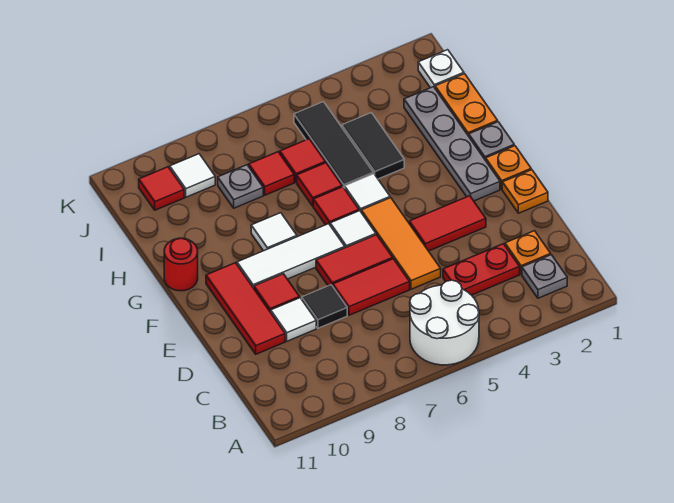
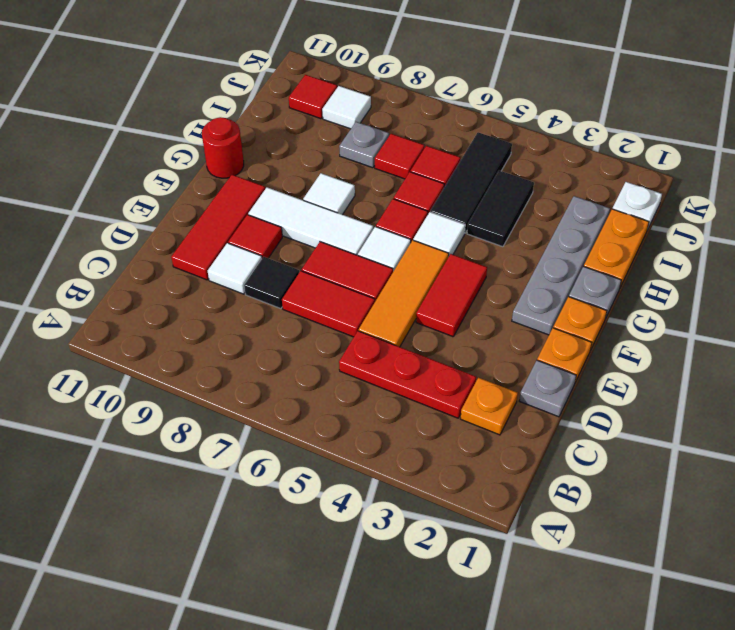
white round brick A5:B6 level 1 -> none
grey plate B2 level 1 -> grey plate D1 level 1
red plate C3:C4 level 1 -> red plate C3:C5 level 1
red tile E3:E4 level 1 -> red tile E4:F4 level 1

